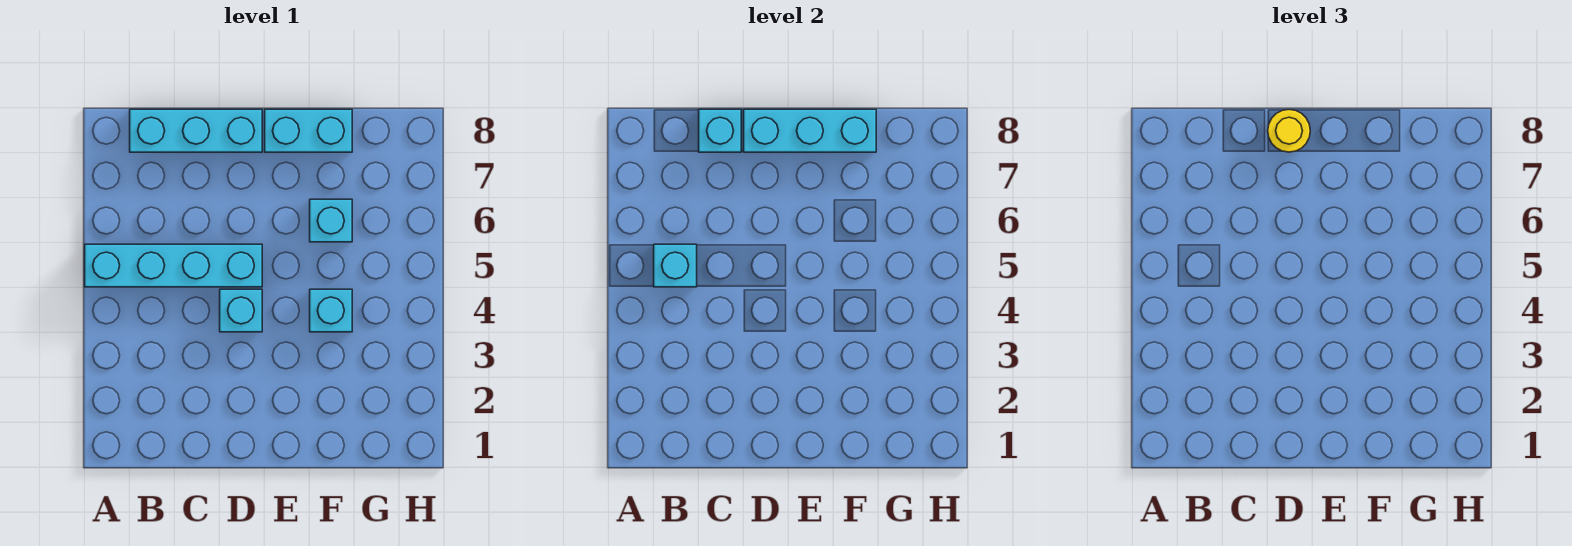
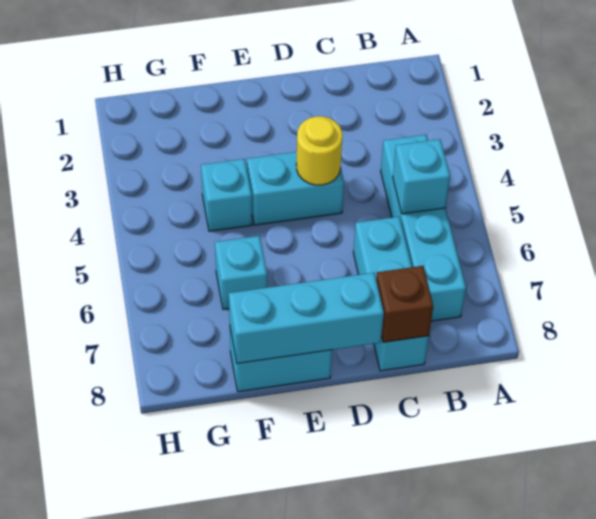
cyan brick A5:D5 level 1 -> cyan brick B4:B7 level 1
cyan brick B8:D8 level 1 -> cyan brick C6:C8 level 1
cyan brick C8 level 2 -> brown brick C8 level 2
cyan brick D4 level 1 -> cyan brick D4:E4 level 1
yellow round brick D8 level 3 -> yellow round brick D4 level 2

